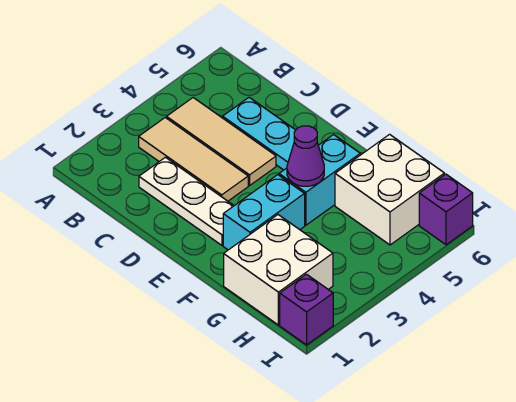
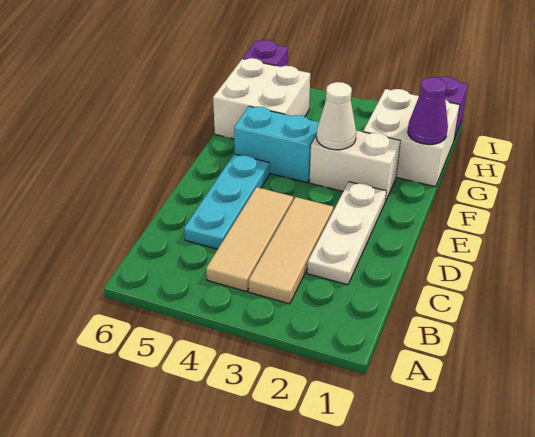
cyan brick F2:F3 level 1 -> white brick F2:F3 level 1
none -> white cone F3 level 2
purple cone F4 level 2 -> purple cone G1 level 2

